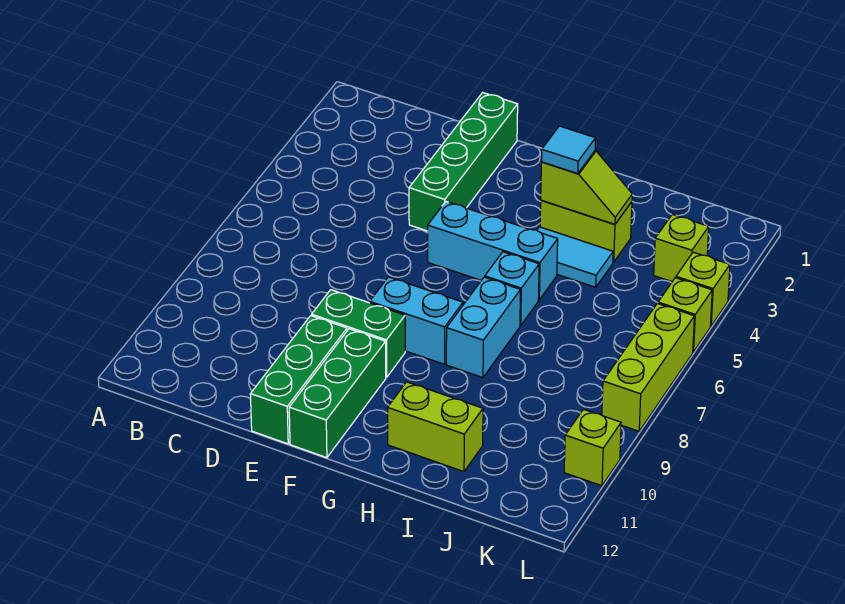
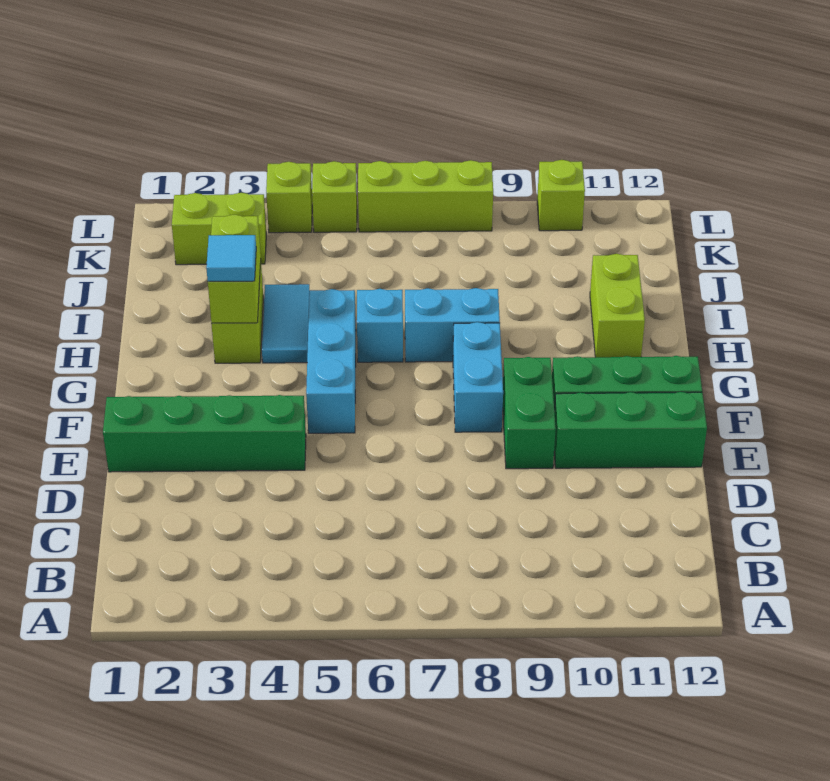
lime slope H3:I3 level 2 top H -> lime brick H3:I3 level 2
lime brick K3 level 1 -> lime brick K2:K3 level 1

